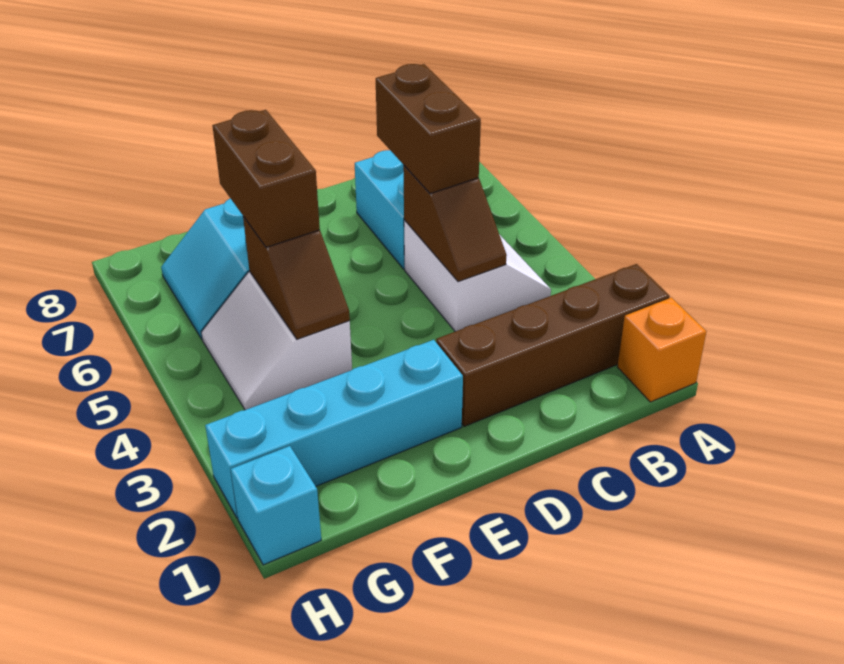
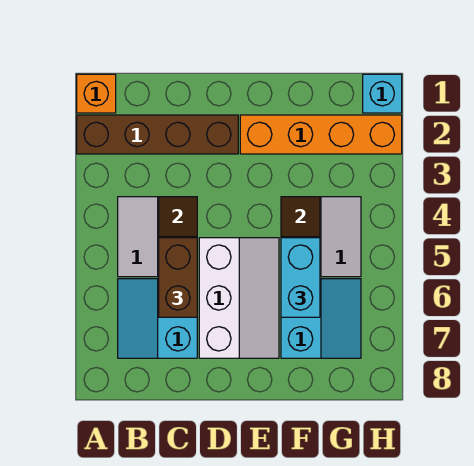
none -> white slope D5:E7 level 1 top D
cyan brick E2:H2 level 1 -> orange brick E2:H2 level 1
brown brick F5:F6 level 3 -> cyan brick F5:F6 level 3

